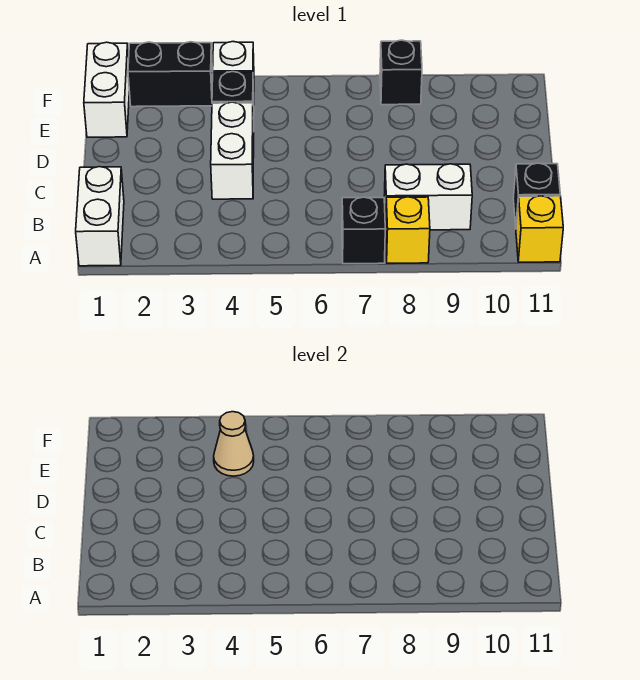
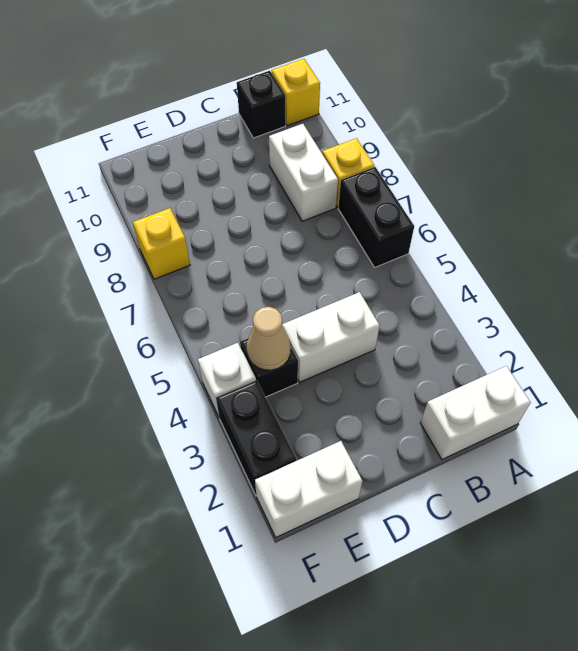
black brick A7 level 1 -> black brick A6:A7 level 1
black brick F8 level 1 -> yellow brick F8 level 1

